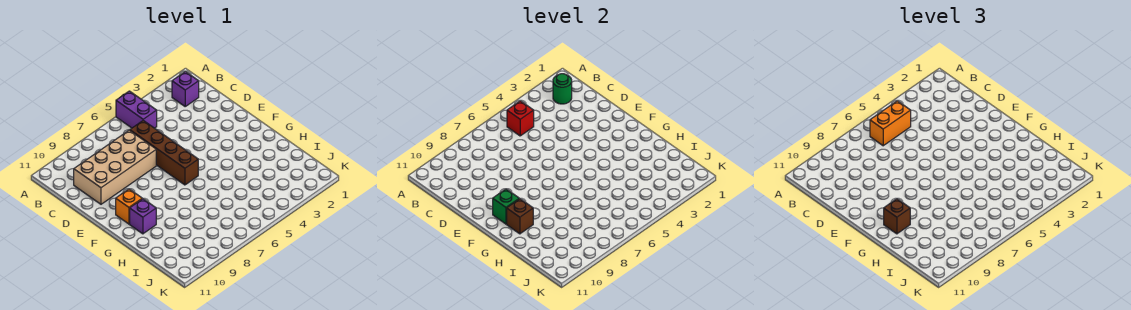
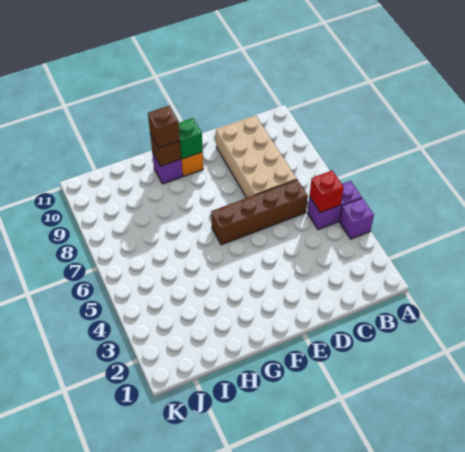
purple brick B2 level 1 -> purple brick A4 level 1
green round brick B2 level 2 -> none
orange brick B5:B6 level 3 -> none

